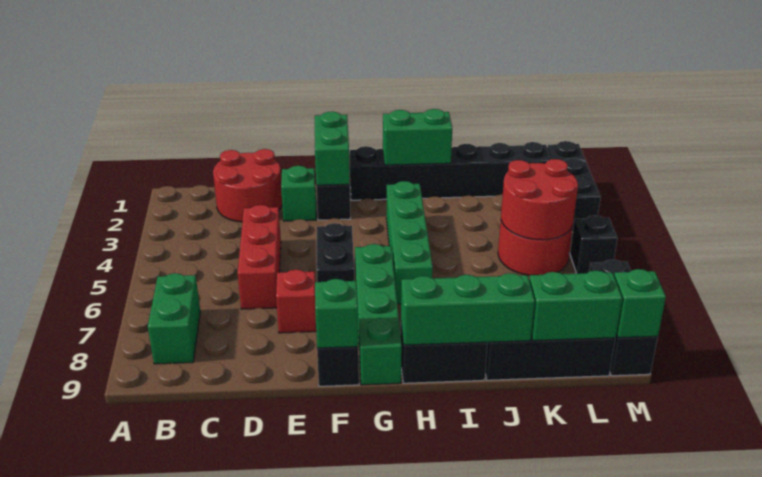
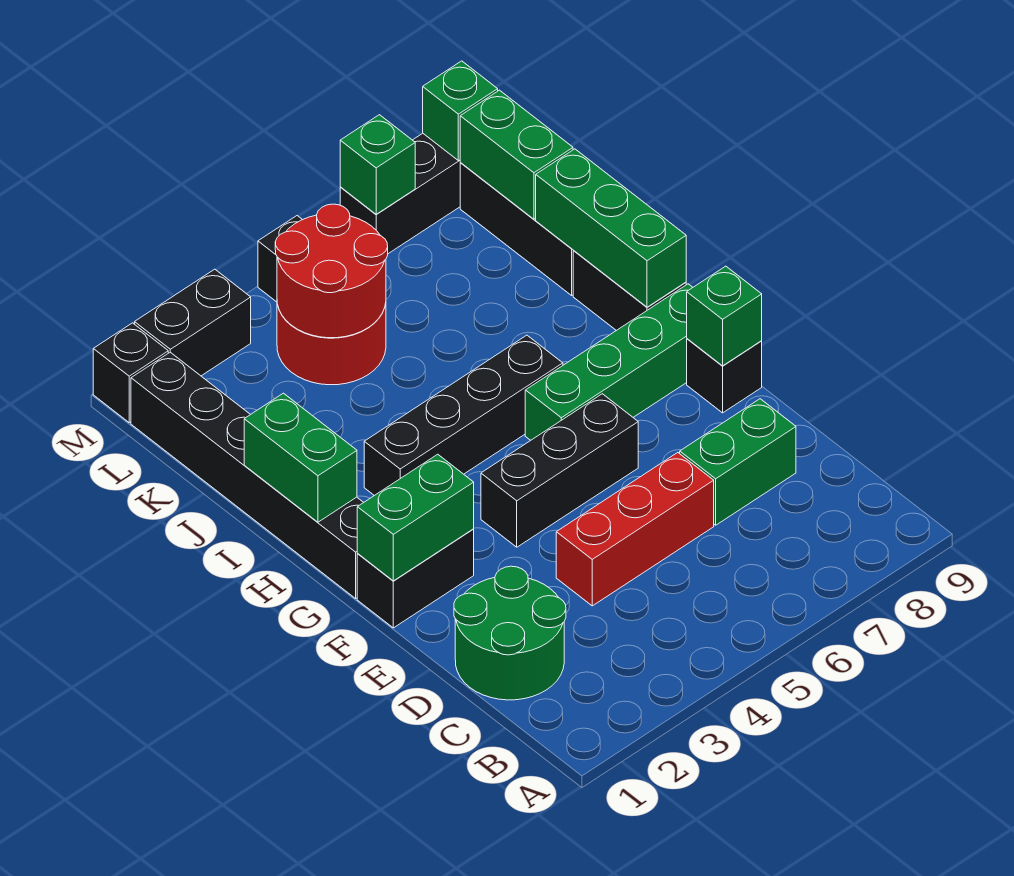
green brick B7:B8 level 1 -> green brick D7:D8 level 1
red round brick C1:D2 level 1 -> green round brick C1:D2 level 1
green brick E2 level 1 -> green brick M7 level 2
red brick E7 level 1 -> none
black brick F5:F6 level 1 -> black brick F4:F6 level 1
green brick H3:H6 level 1 -> black brick H3:H6 level 1

